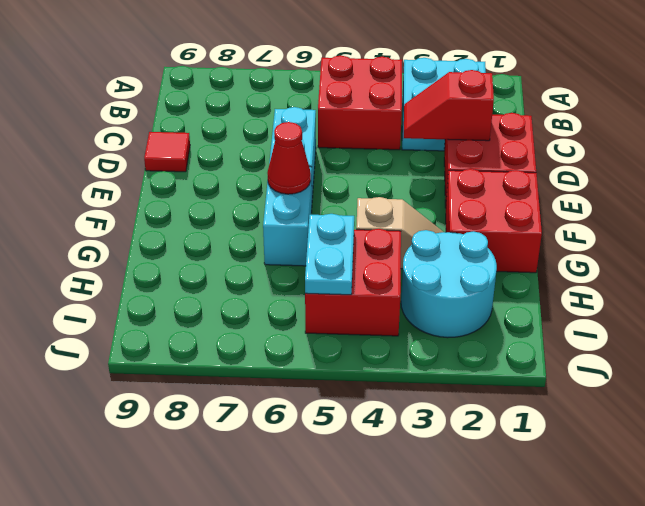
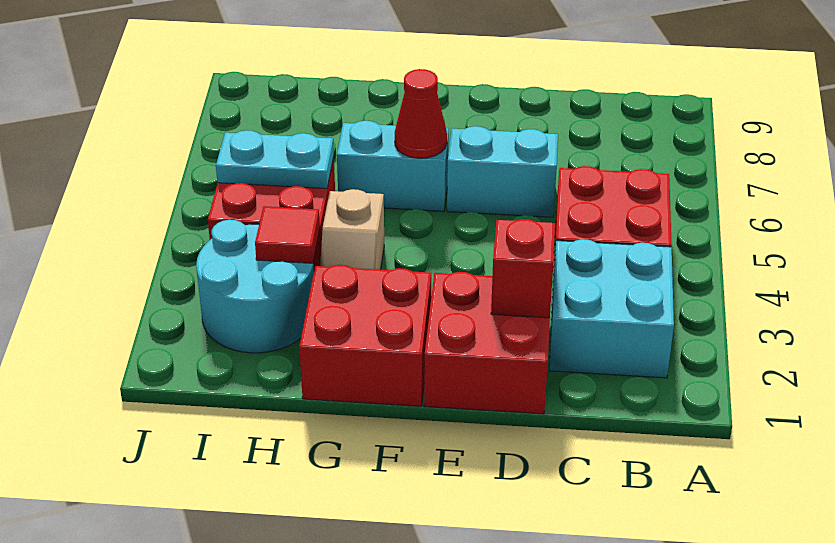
red tile D9 level 1 -> red tile H3 level 2

